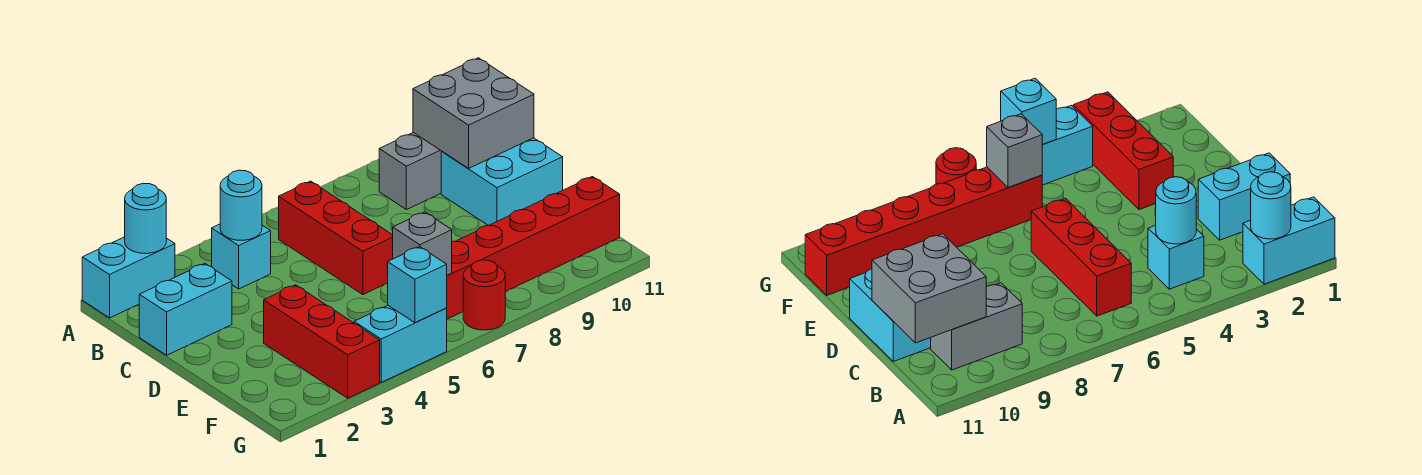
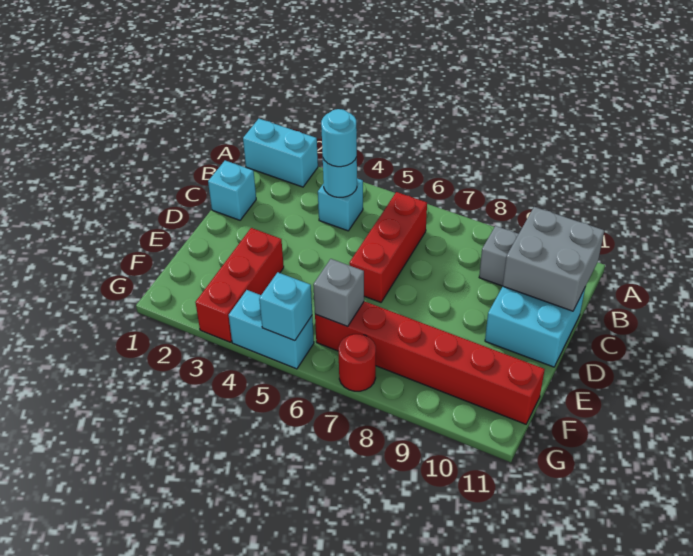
cyan round brick A2 level 2 -> cyan round brick B4 level 3
cyan brick C1:C2 level 1 -> cyan brick C1 level 1

